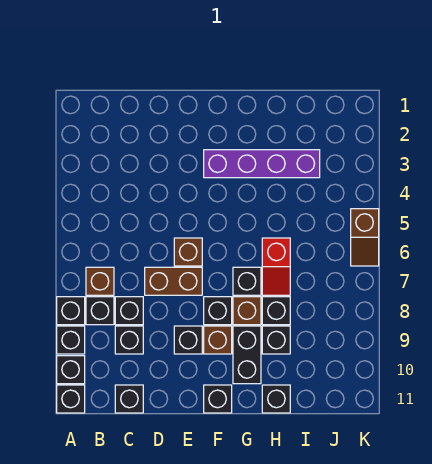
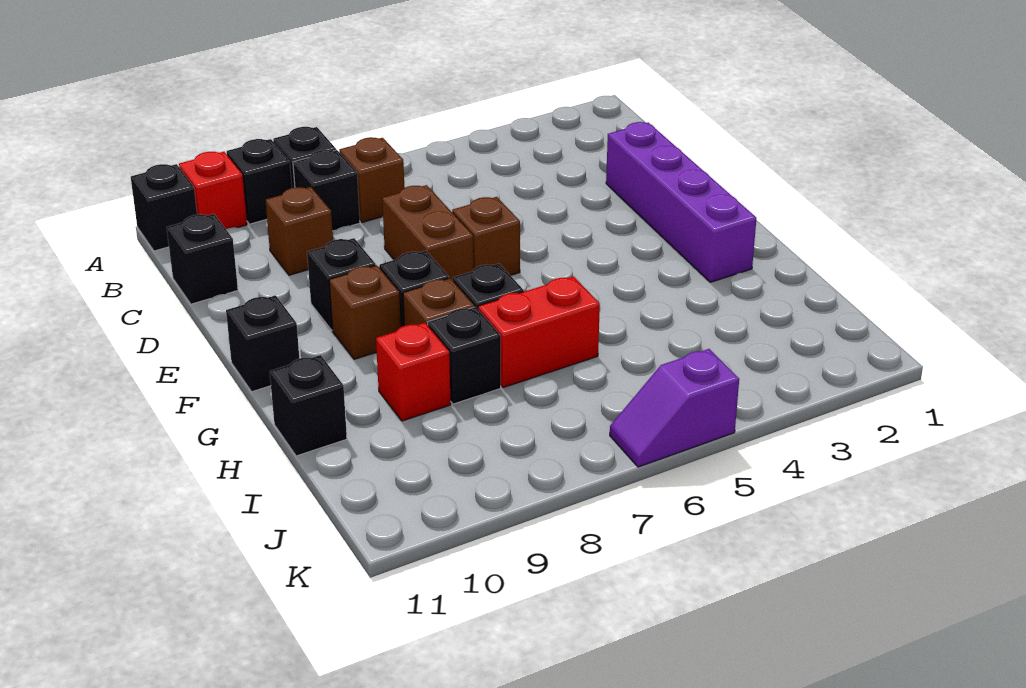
black brick A10 level 1 -> red brick A10 level 1
black brick C8 level 1 -> none
black brick C9 level 1 -> brown brick C9 level 1
purple brick F3:I3 level 1 -> purple brick D2:G2 level 1
black brick G9:G10 level 1 -> none
red slope H6:H7 level 1 top 6 -> red brick H6:H7 level 1
black brick H9 level 1 -> red brick H9 level 1
brown slope K5:K6 level 1 top 5 -> purple slope K5:K6 level 1 top 5

